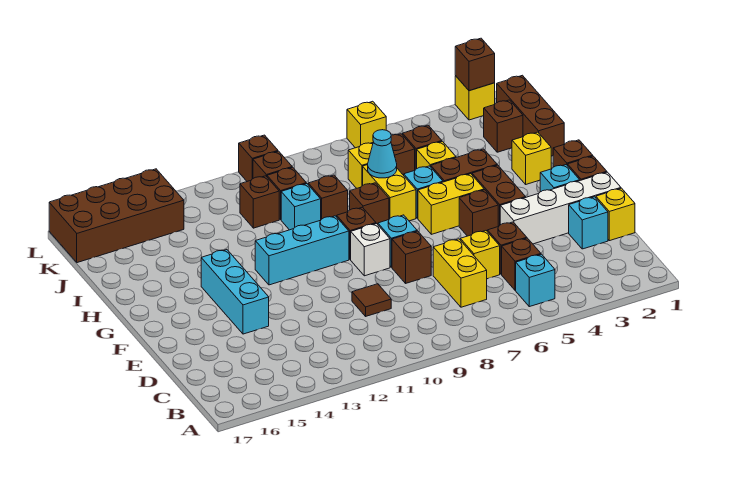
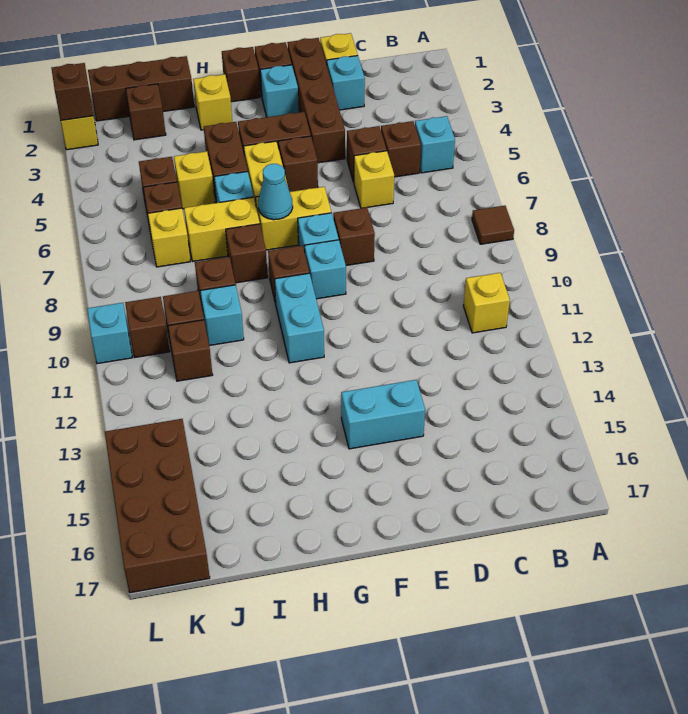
yellow brick C7:D7 level 1 -> yellow brick F7:G7 level 1
brown tile D10 level 1 -> brown tile A8 level 1
white brick E1:E4 level 1 -> brown brick E1:E4 level 1
cyan brick E14:G14 level 1 -> cyan brick E14:F14 level 1
white brick F9 level 1 -> cyan brick F9 level 1
cyan brick G10:G12 level 1 -> cyan brick G10:G11 level 1
cyan cone I7 level 2 -> cyan cone G7 level 2
yellow brick L6 level 1 -> yellow brick B11 level 1
brown brick L10 level 1 -> cyan brick L10 level 1

